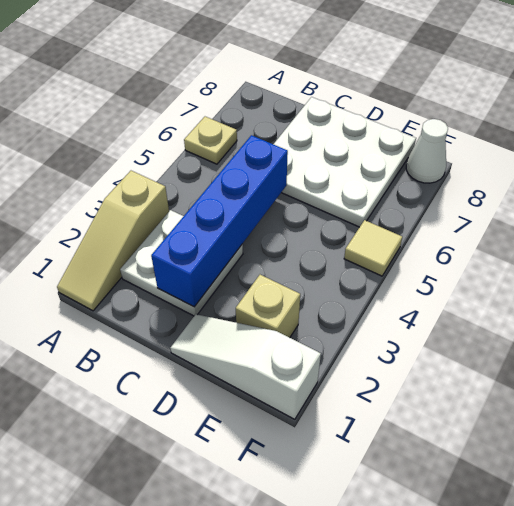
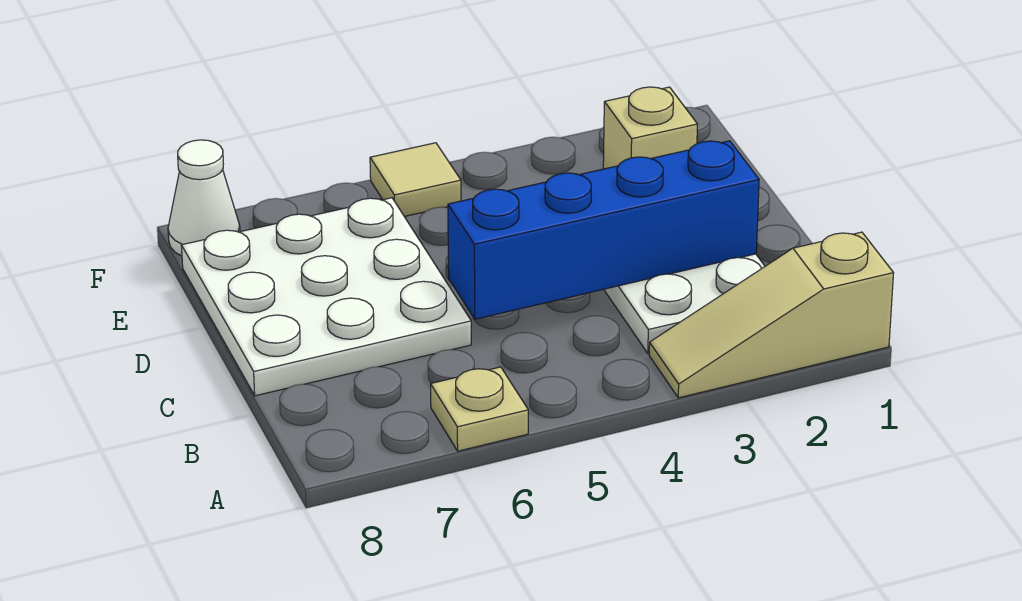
tan slope A1:A3 level 1 top 3 -> tan slope A1:A3 level 1 top 1
white slope D1:F1 level 1 top F -> none

